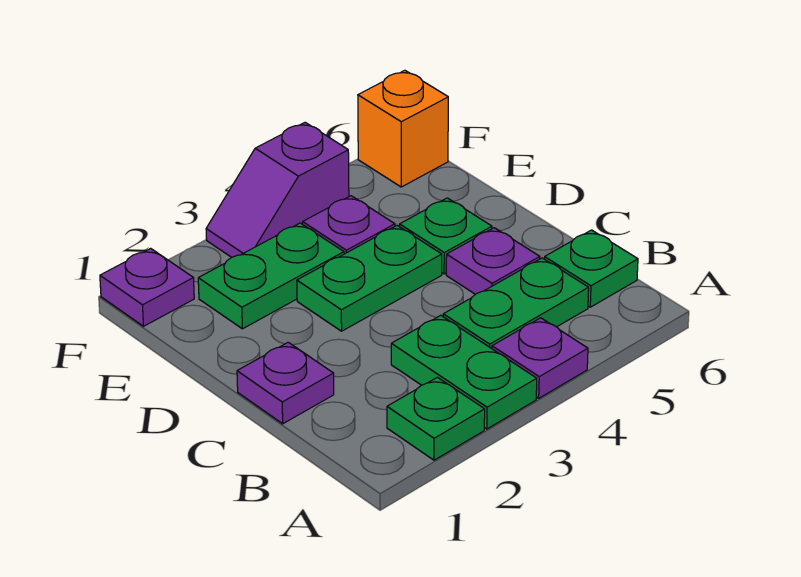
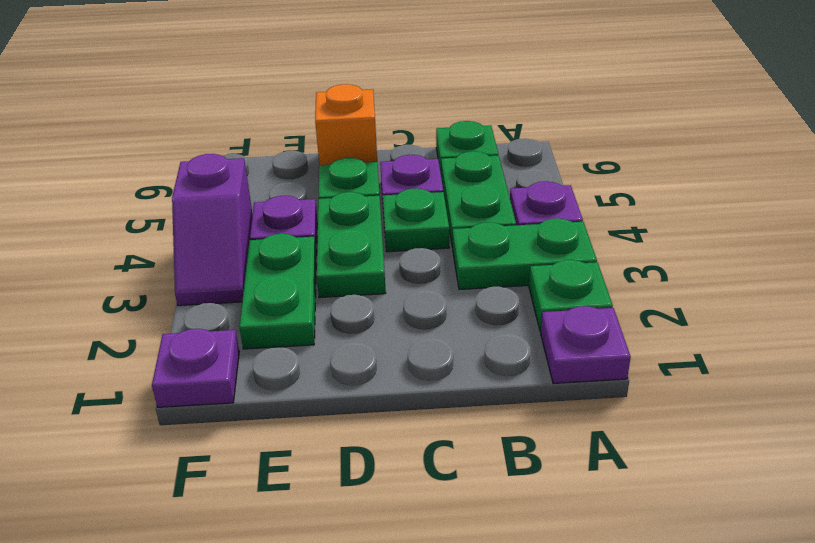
purple plate C1 level 1 -> purple plate A1 level 1
none -> green plate C4 level 1
orange brick F6 level 1 -> orange brick D6 level 1

